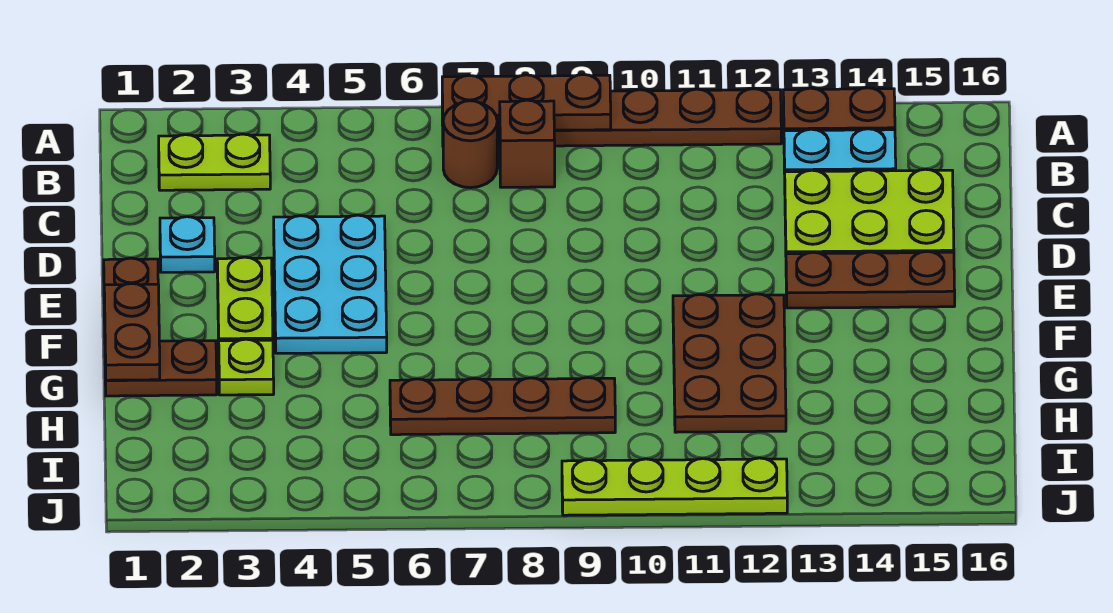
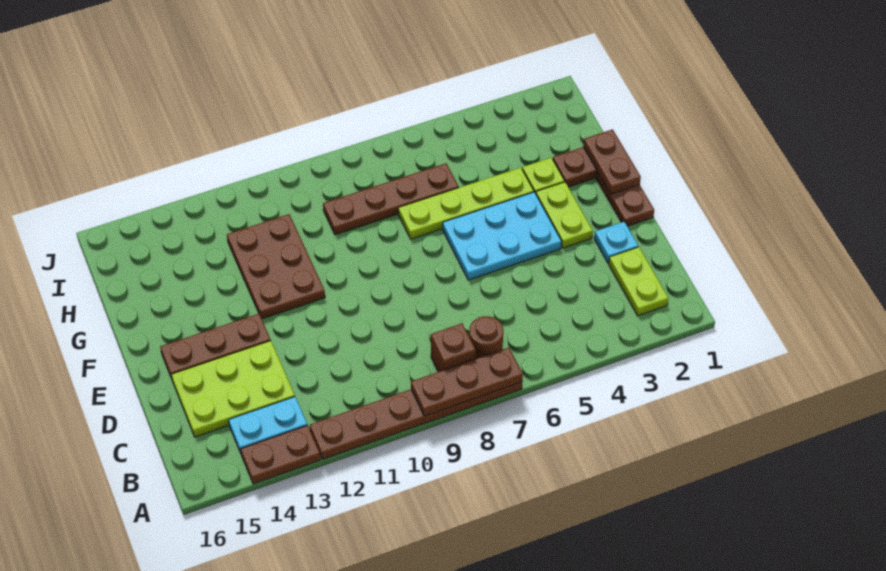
lime plate B2:B3 level 1 -> lime plate B2:C2 level 1
cyan plate D4:F5 level 1 -> cyan plate E4:F6 level 1
lime plate J9:J12 level 1 -> lime plate G4:G7 level 1

